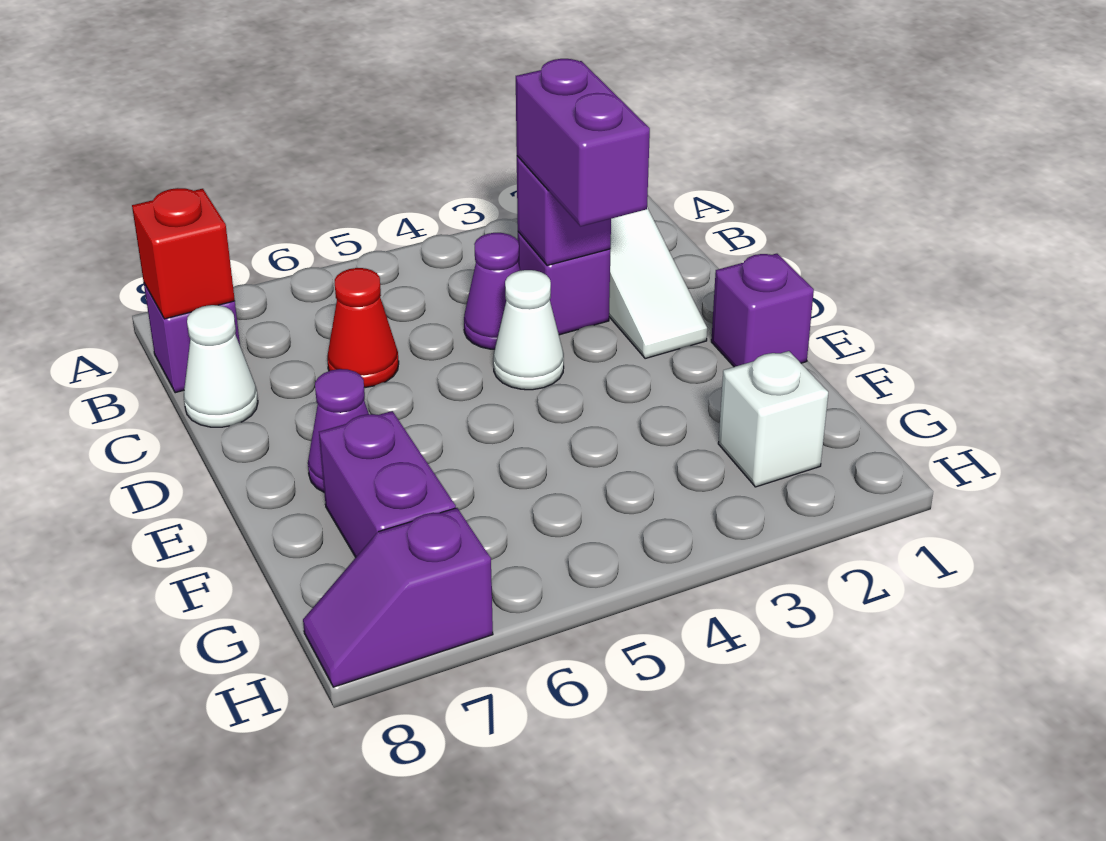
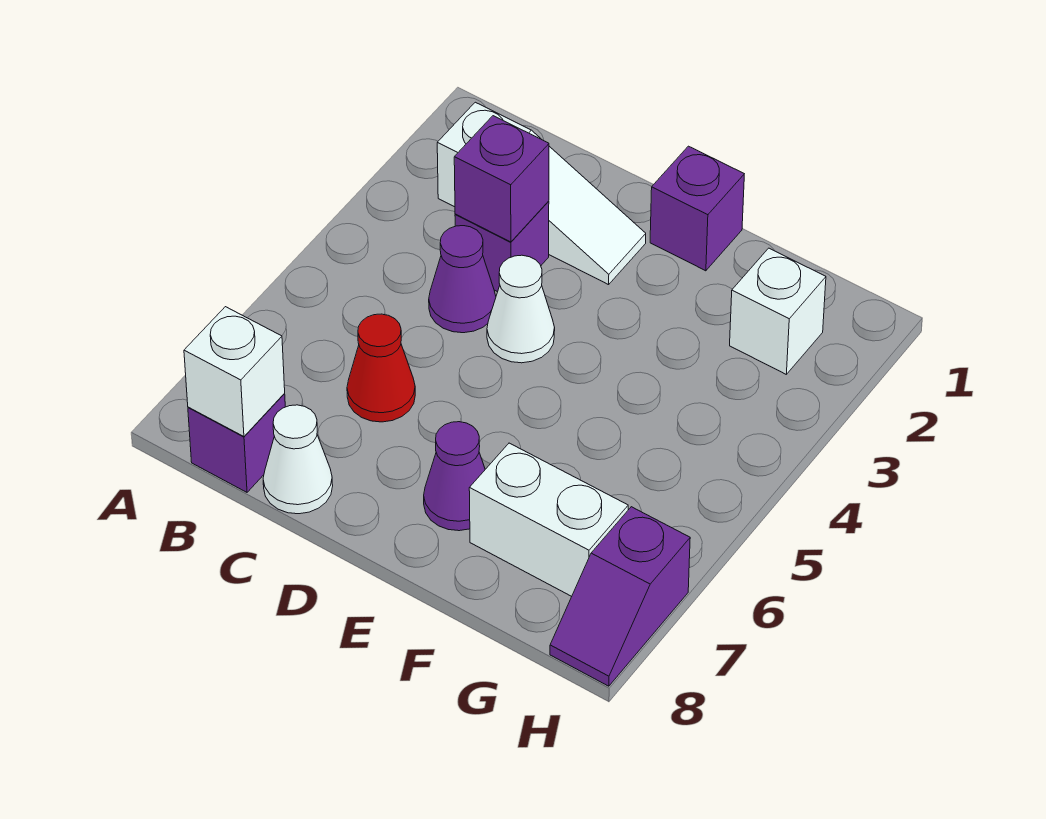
red brick B8 level 2 -> white brick B8 level 2
purple brick C3:D3 level 3 -> none
purple brick F7:G7 level 1 -> white brick F7:G7 level 1

